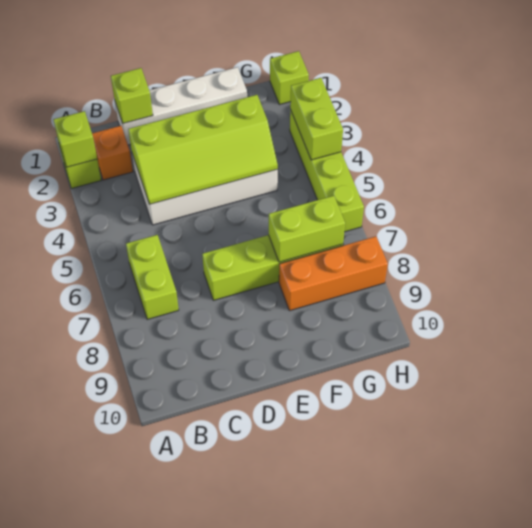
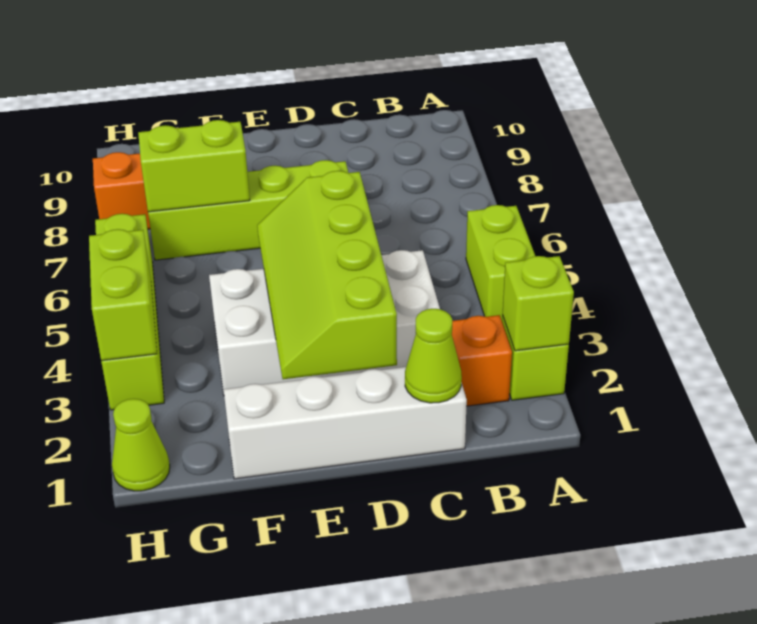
lime brick B6:B7 level 1 -> lime brick A4:A5 level 1
lime brick C1 level 2 -> lime cone C1 level 2
lime slope C3:F4 level 2 top 3 -> lime slope D2:E5 level 2 top D
lime brick H1 level 1 -> lime cone H1 level 1

